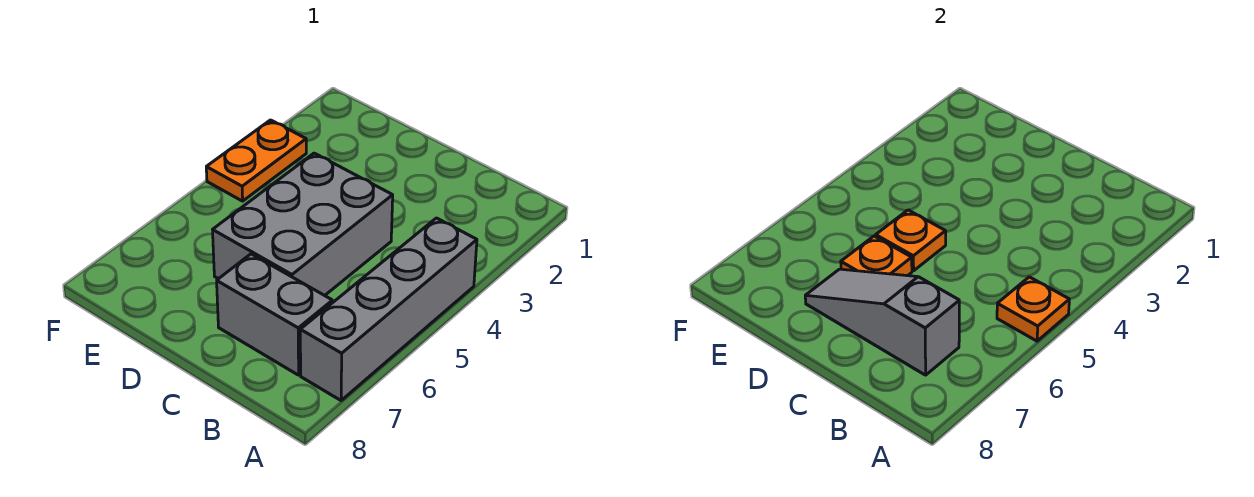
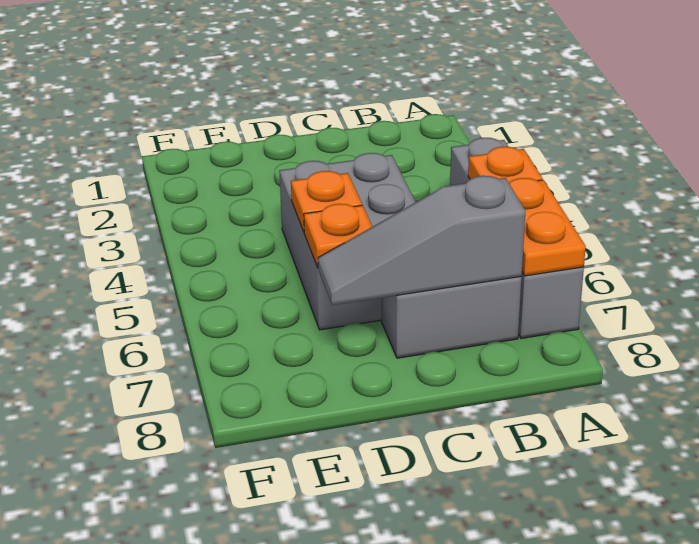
orange plate F3:F4 level 1 -> orange plate A6:A7 level 2

